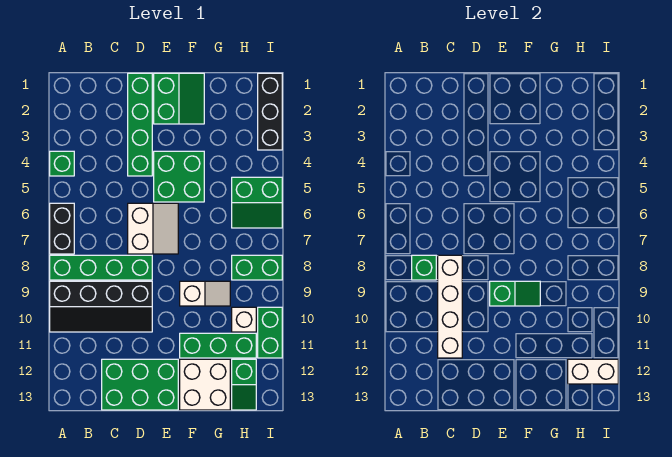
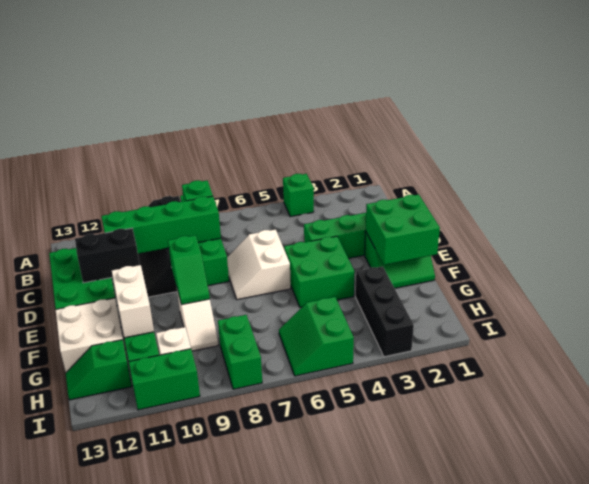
black brick A6:A7 level 1 -> black brick D11:D12 level 2
white brick C8:C11 level 2 -> green brick C8:C11 level 2
white slope D6:E7 level 1 top D -> white slope D6:E7 level 1 top 6
none -> green brick E1:F2 level 2
white brick H12:I12 level 2 -> white brick F11:G11 level 2
black brick I1:I3 level 1 -> black brick G3:I3 level 1

